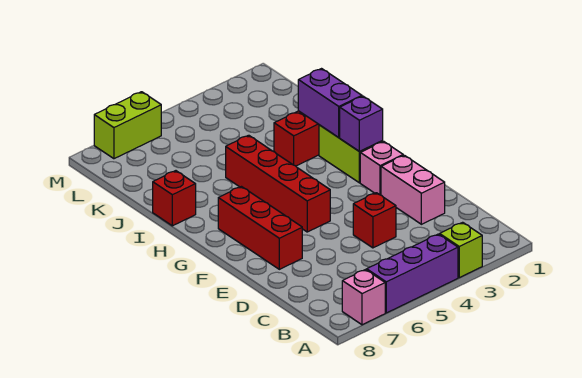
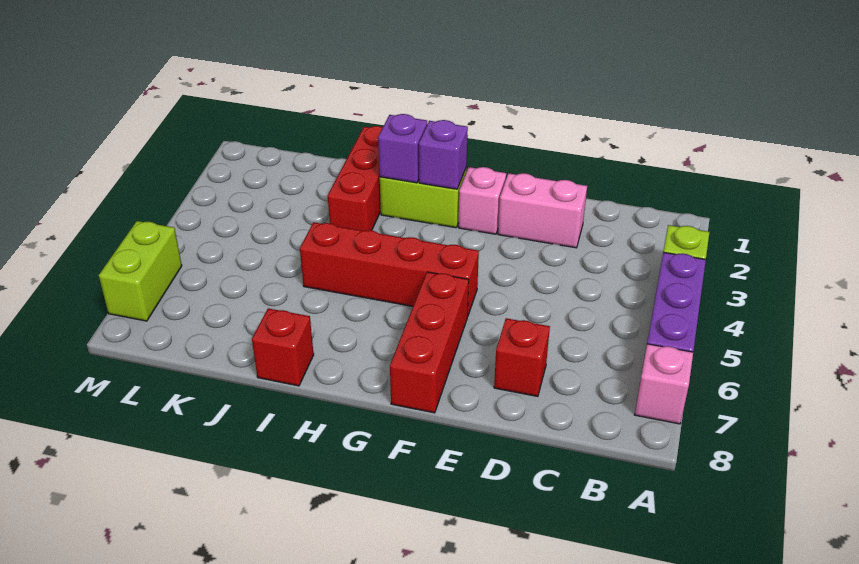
red brick D4 level 1 -> red brick D7 level 1
red brick E7:G7 level 1 -> red brick F6:F8 level 1
purple brick H2:I2 level 2 -> purple brick H2 level 2

